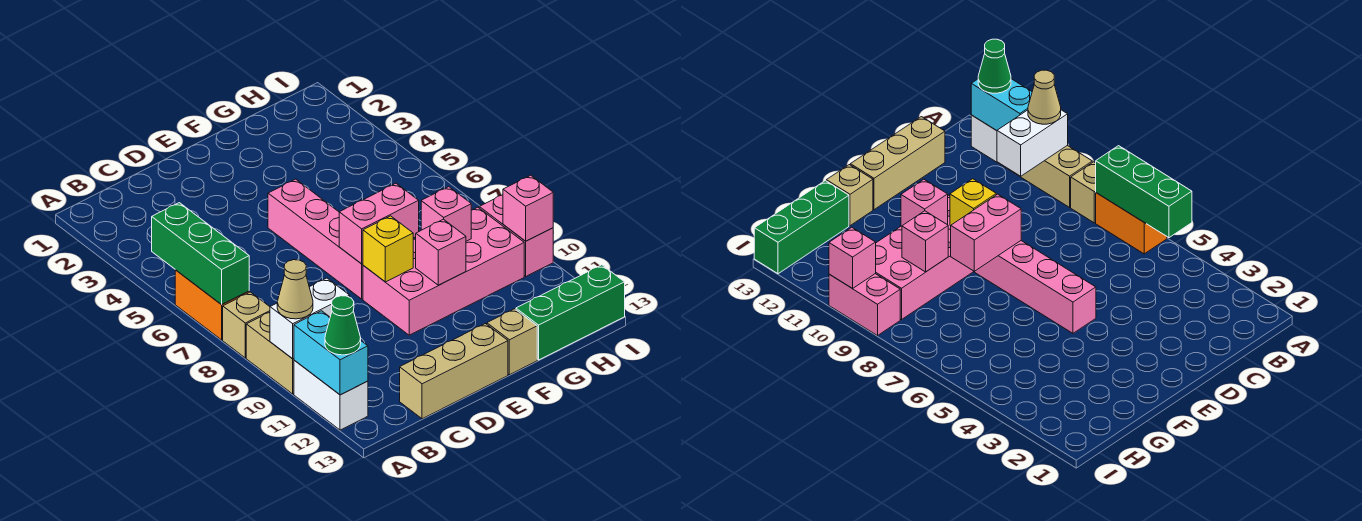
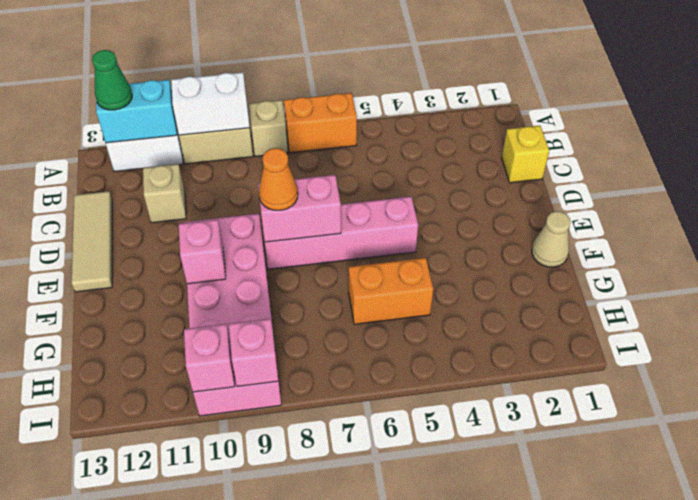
green brick A5:A7 level 2 -> none
white brick A10:B10 level 2 -> white brick A9:A10 level 2
tan cone A10 level 3 -> tan cone F1 level 1
tan brick C13:E13 level 1 -> tan tile C13:E13 level 1
pink brick E8:F8 level 2 -> pink brick E7:E8 level 2
none -> orange cone E8 level 3
yellow brick E9 level 2 -> yellow brick C1 level 1
tan brick F13 level 1 -> tan brick C11 level 1
none -> orange brick G5:G6 level 1
pink brick G9 level 2 -> pink brick I9 level 2
green brick G13:I13 level 1 -> none

